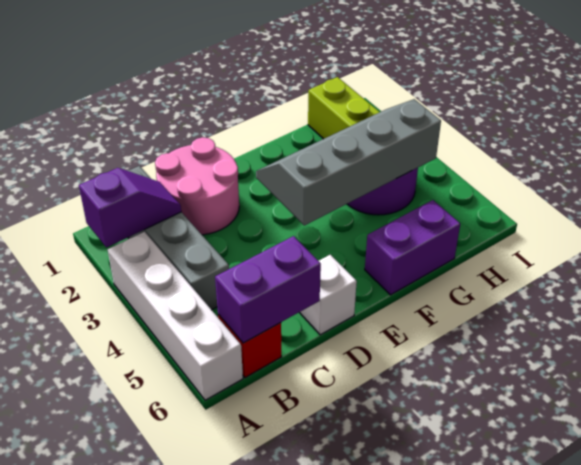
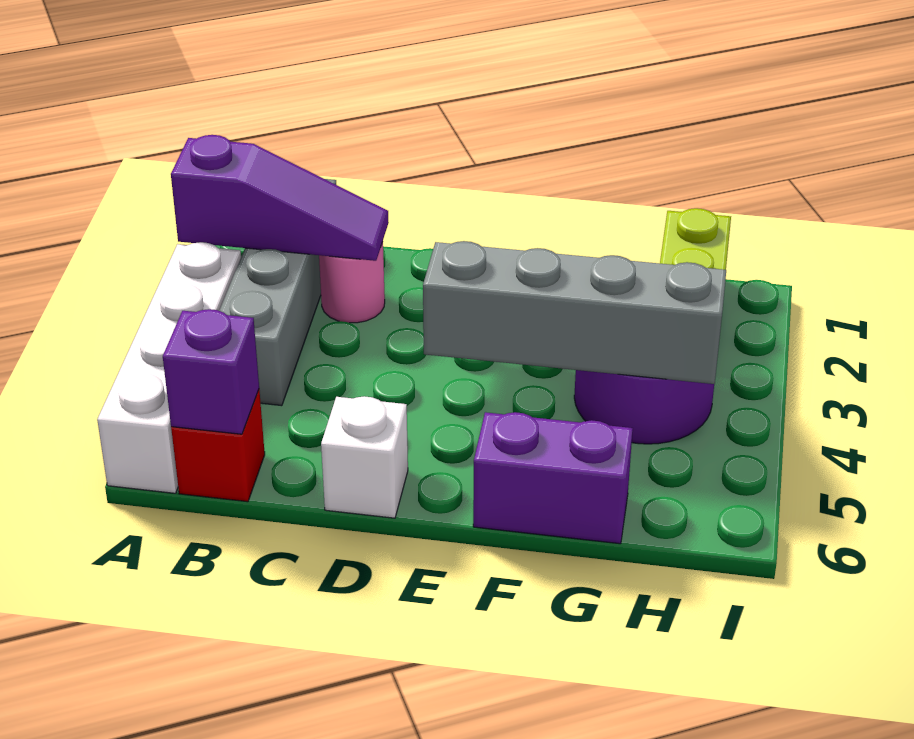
purple slope A2:B2 level 2 top A -> purple slope A2:C2 level 2 top A
purple brick B6:C6 level 2 -> purple brick B6 level 2
pink round brick C1:D2 level 1 -> pink round brick C2 level 1

